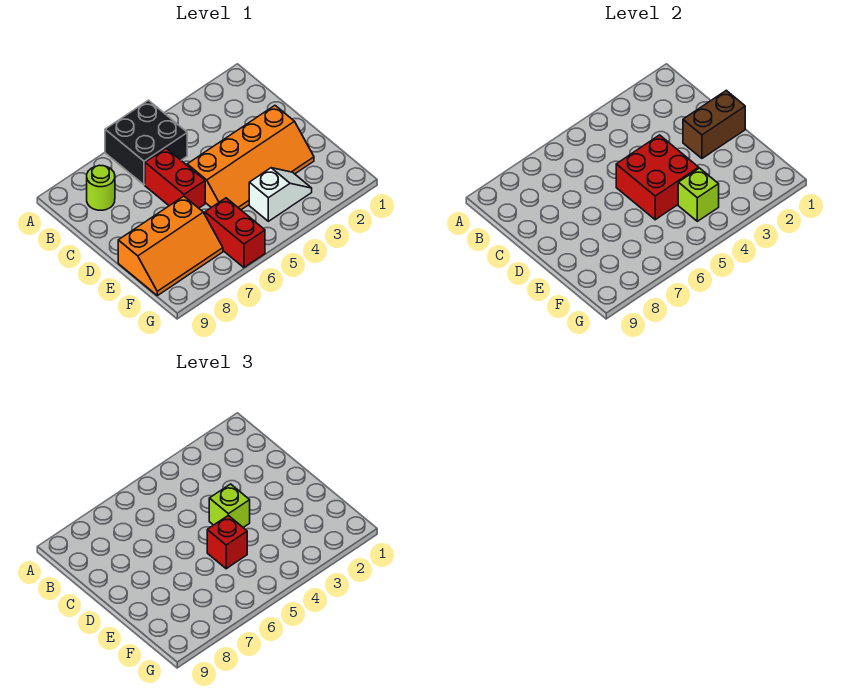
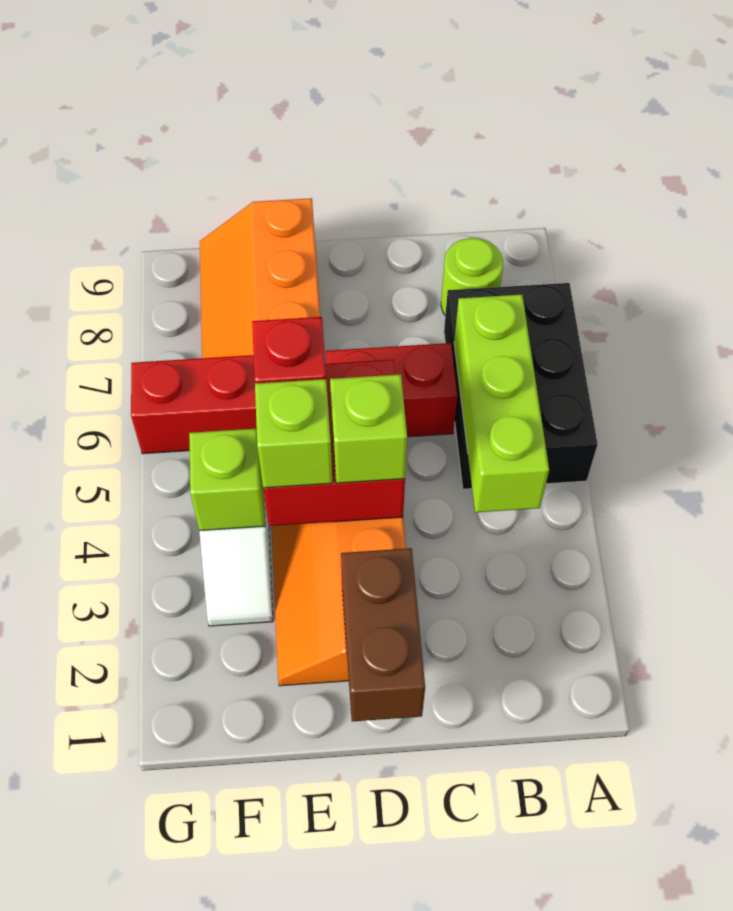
black brick A5:B6 level 1 -> black brick A5:B7 level 1
none -> lime brick B4:B6 level 2
none -> lime brick E4 level 3

